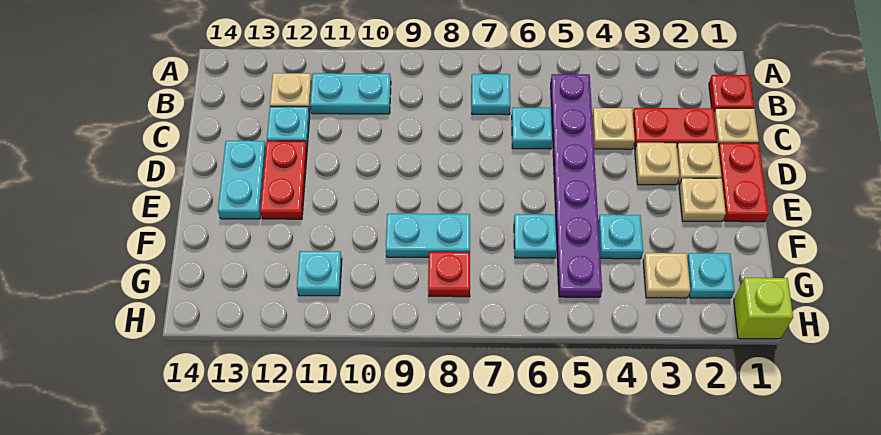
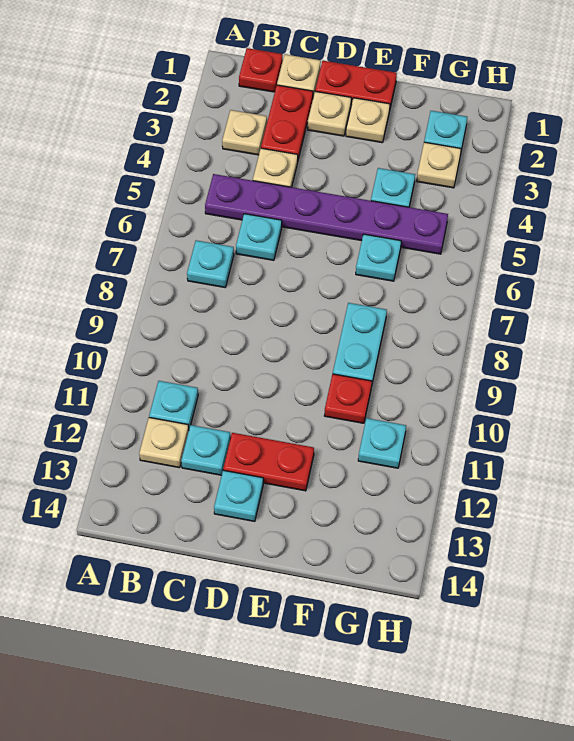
cyan plate B10:B11 level 1 -> cyan plate B11 level 1
tan plate D3 level 1 -> tan plate B3 level 1
cyan plate D13:E13 level 1 -> cyan plate D13 level 1
red plate G8 level 1 -> red plate F10 level 1
lime brick H1 level 1 -> none

